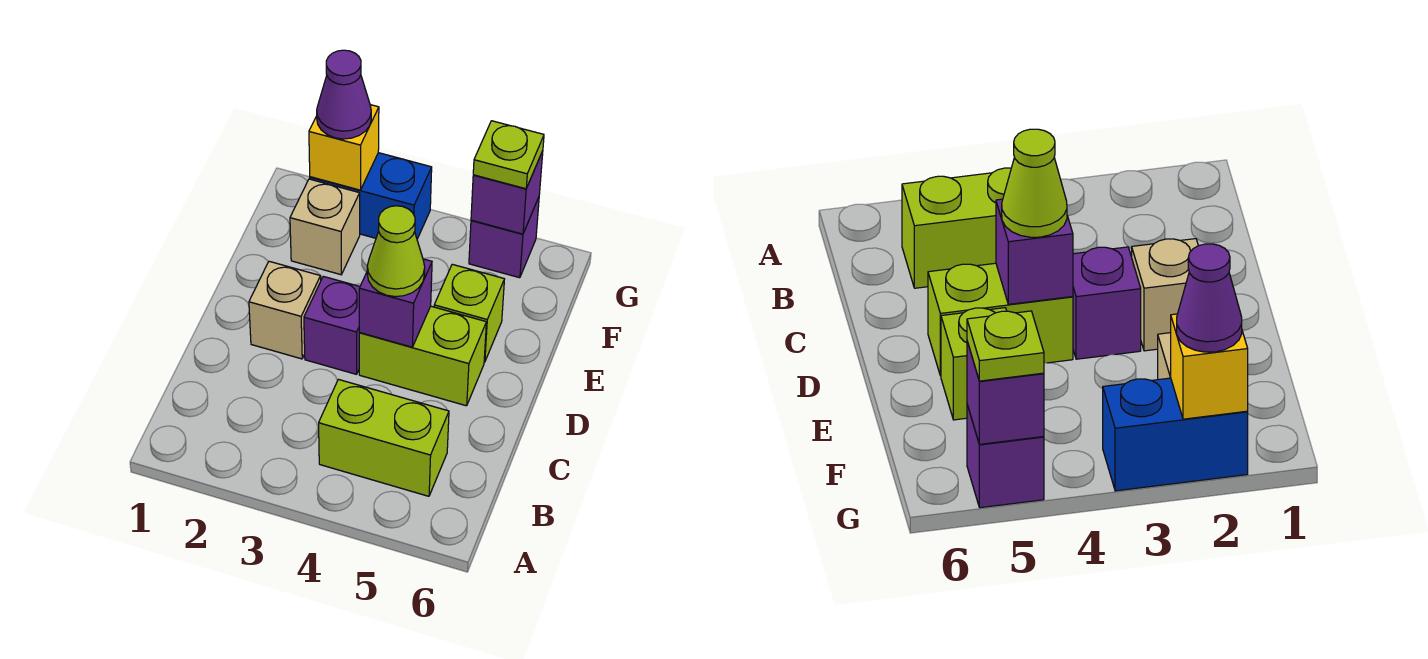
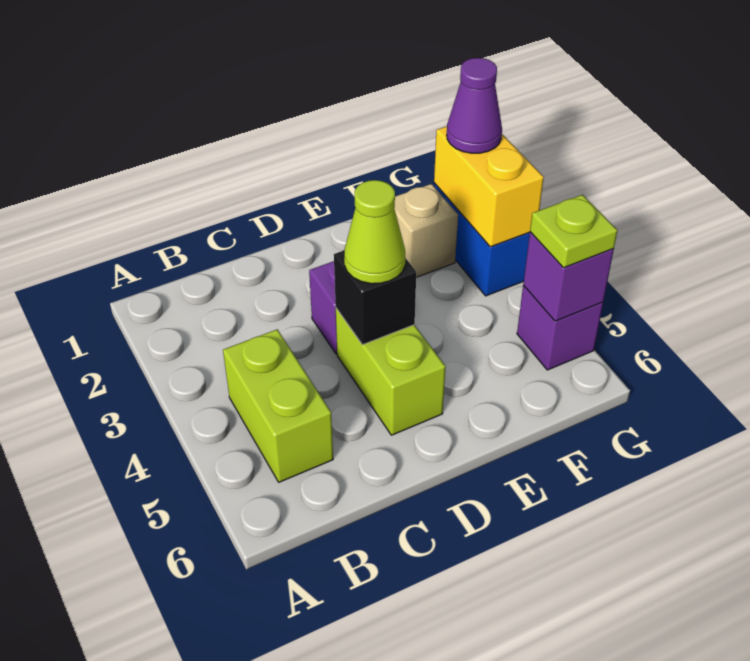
tan brick D2 level 1 -> none
purple brick D4 level 2 -> black brick D4 level 2
lime brick E5 level 1 -> none
yellow brick G2 level 2 -> yellow brick G2:G3 level 2

